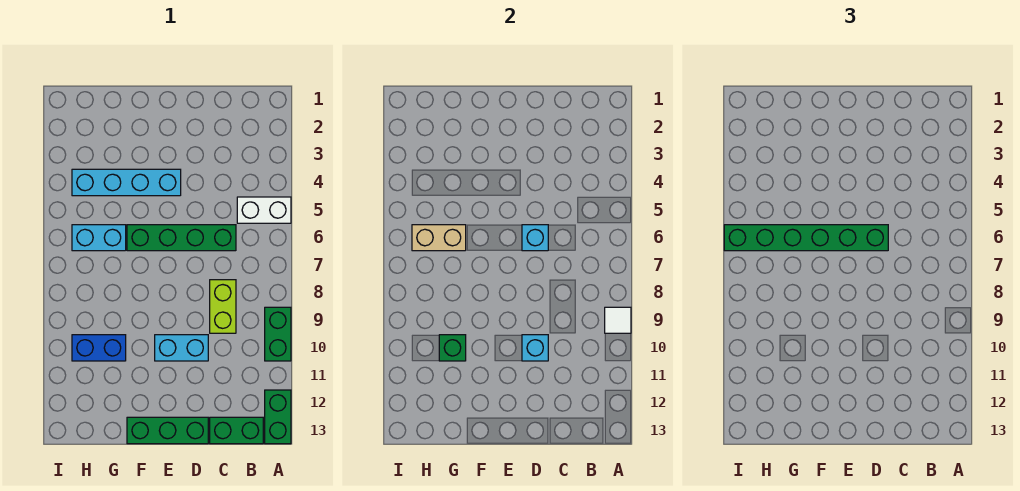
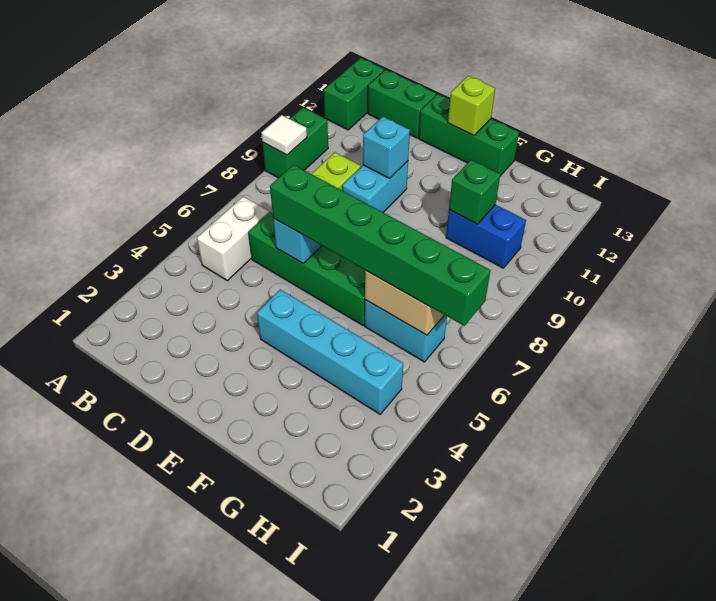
white brick A5:B5 level 1 -> white brick B5:B6 level 1
cyan brick D10:E10 level 1 -> cyan brick D9:D10 level 1
none -> lime brick E13 level 2

